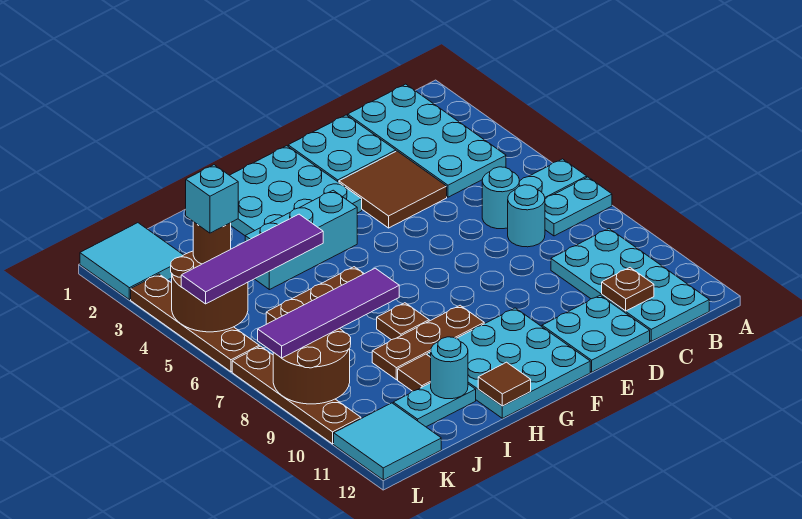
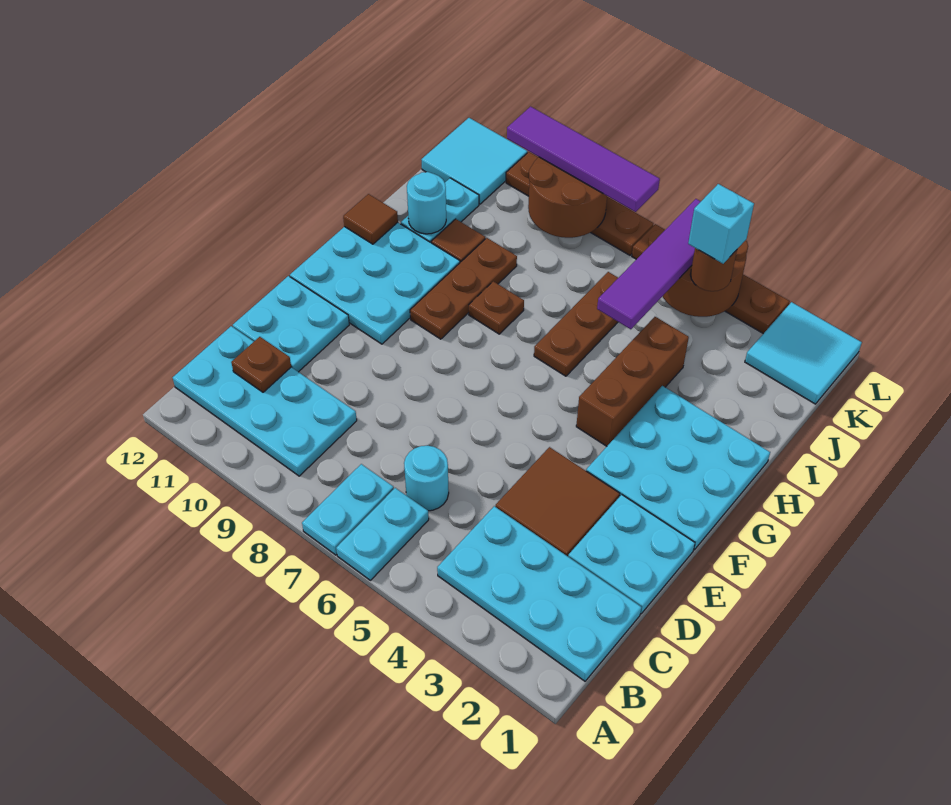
cyan round brick C7 level 1 -> none
cyan brick G4:I4 level 1 -> brown brick G4:I4 level 1
purple tile I8:L8 level 3 -> purple tile L7:L10 level 3

